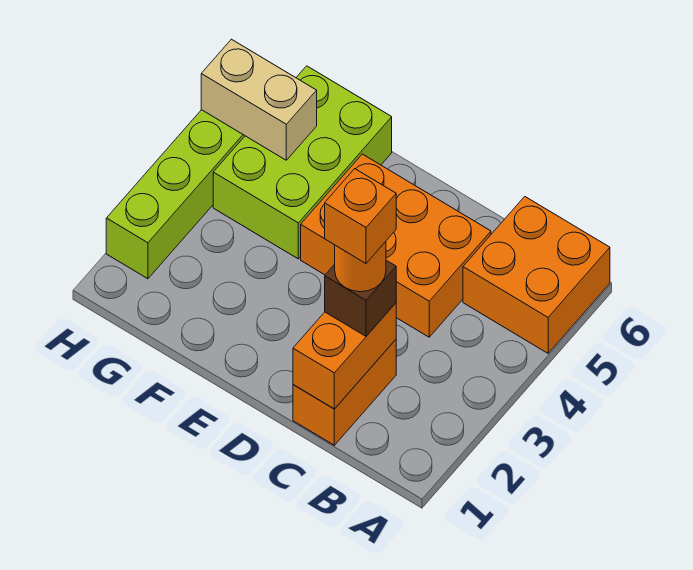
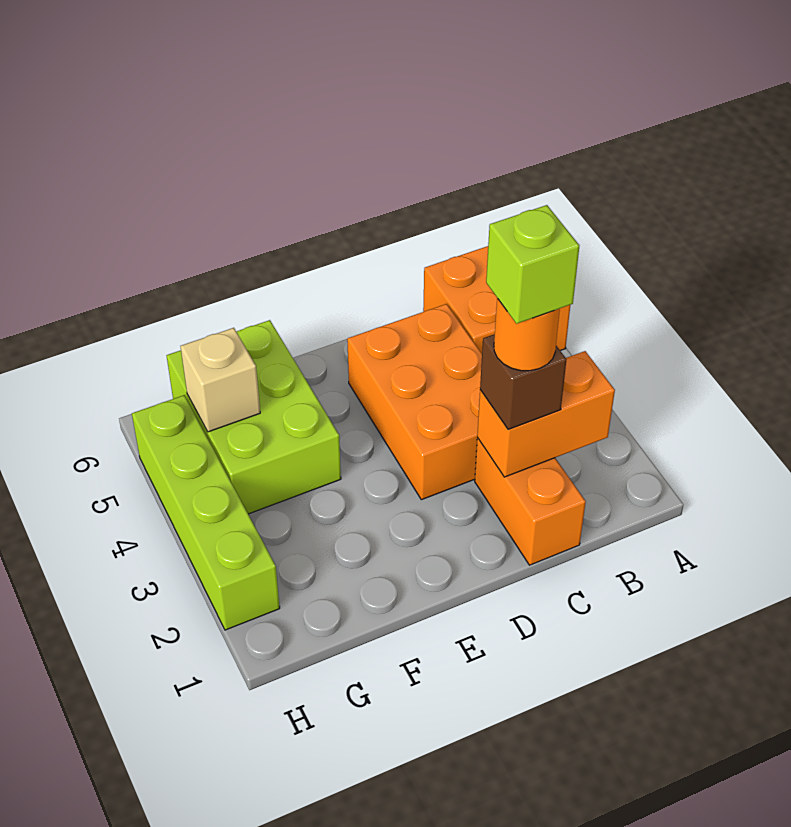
orange brick C1:C2 level 2 -> orange brick B2:C2 level 2
orange brick C2 level 5 -> lime brick C2 level 5
orange brick C4:E5 level 1 -> orange brick C3:D5 level 1
tan brick G5:H5 level 2 -> tan brick G5 level 2

